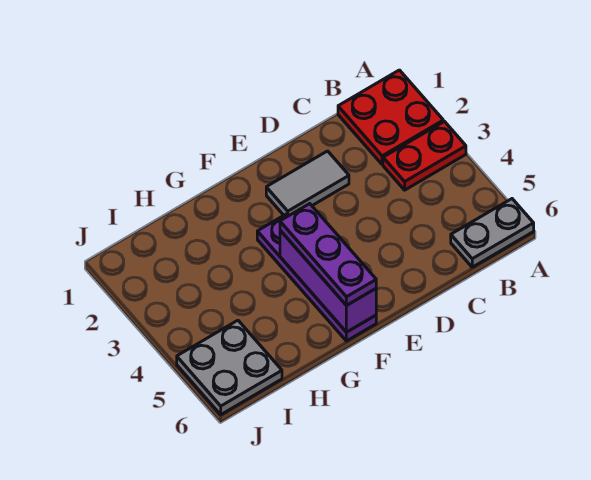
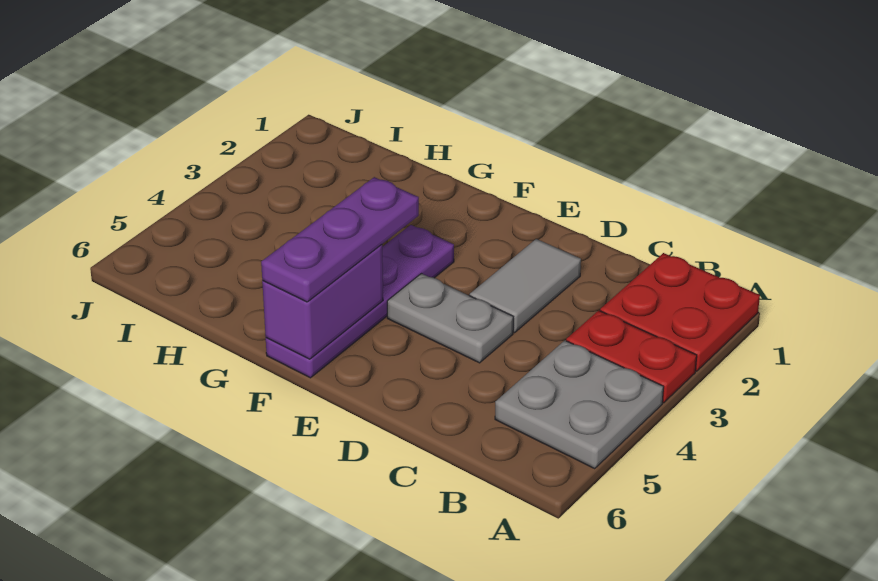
grey plate A6:B6 level 1 -> grey plate D4:E4 level 1
grey tile D2:E2 level 1 -> grey tile D2:D3 level 1
purple brick F4:F6 level 2 -> purple brick F5:F6 level 2
grey plate I5:J6 level 1 -> grey plate A4:B5 level 1

